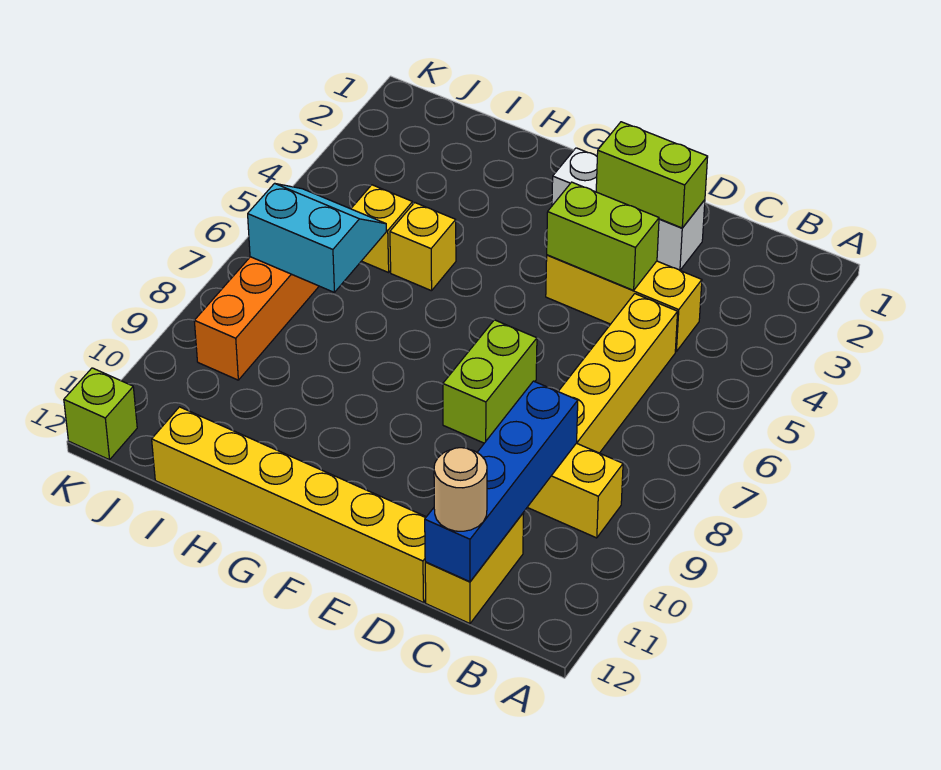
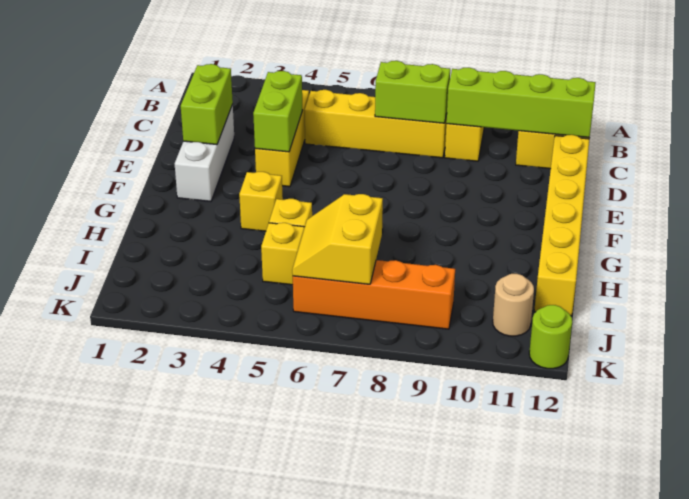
blue brick C9:C12 level 2 -> lime brick C9:C12 level 2
tan round brick C12 level 3 -> tan round brick J11 level 1
lime brick E7:E8 level 1 -> lime brick C7:C8 level 2
none -> yellow brick G4 level 1
cyan slope I6:J7 level 2 top 7 -> yellow slope I6:J7 level 2 top 7
lime brick K12 level 1 -> lime round brick K12 level 1

